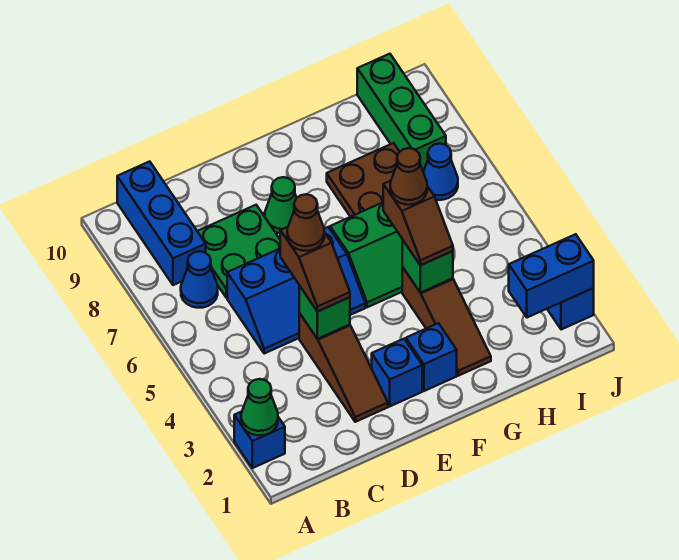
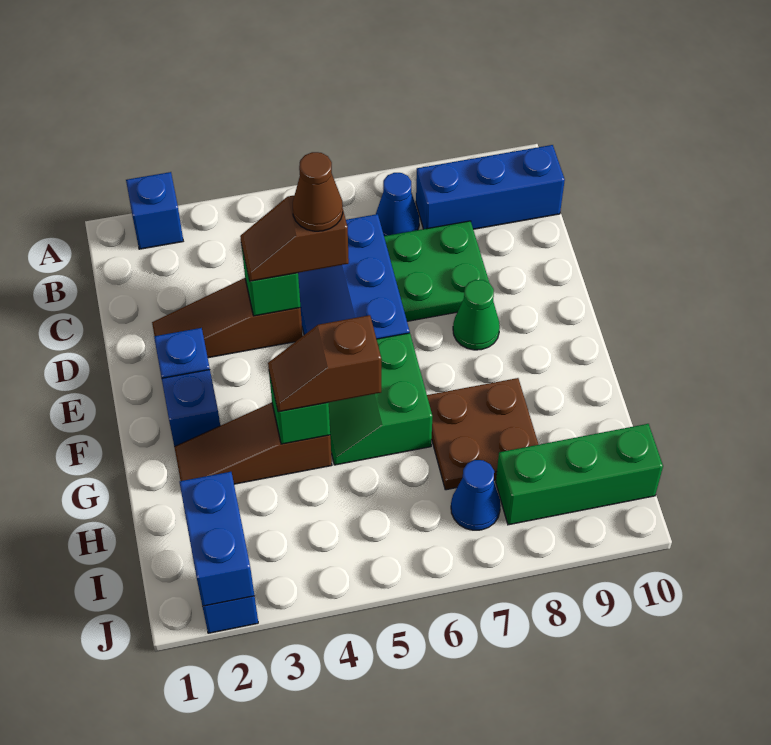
green cone A2 level 2 -> none
brown cone G5 level 4 -> none

